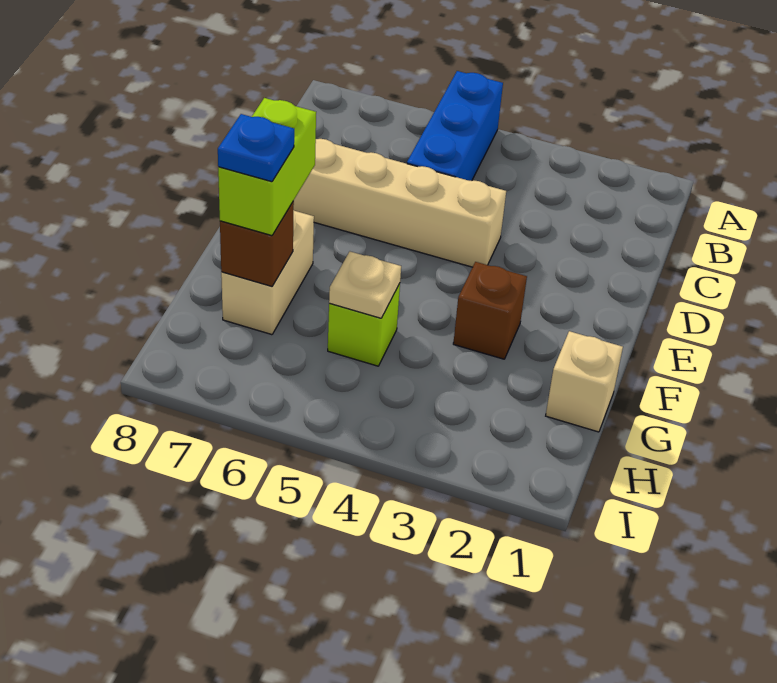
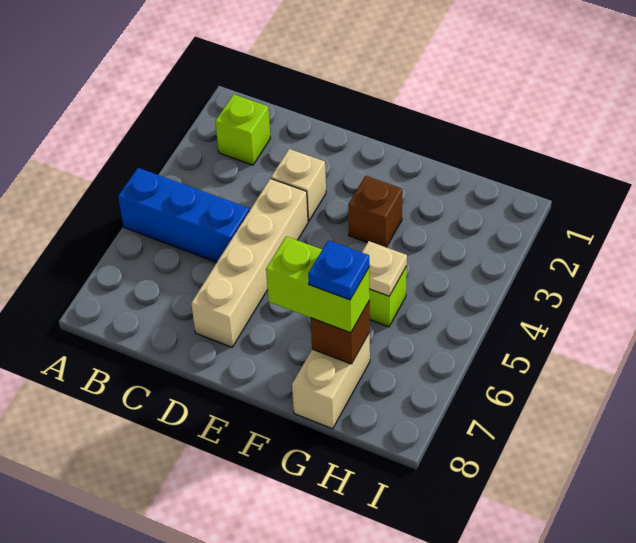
none -> lime brick B2 level 1
tan brick F7:G7 level 1 -> tan brick G7:G8 level 1
tan brick G1 level 1 -> tan brick D3 level 1

